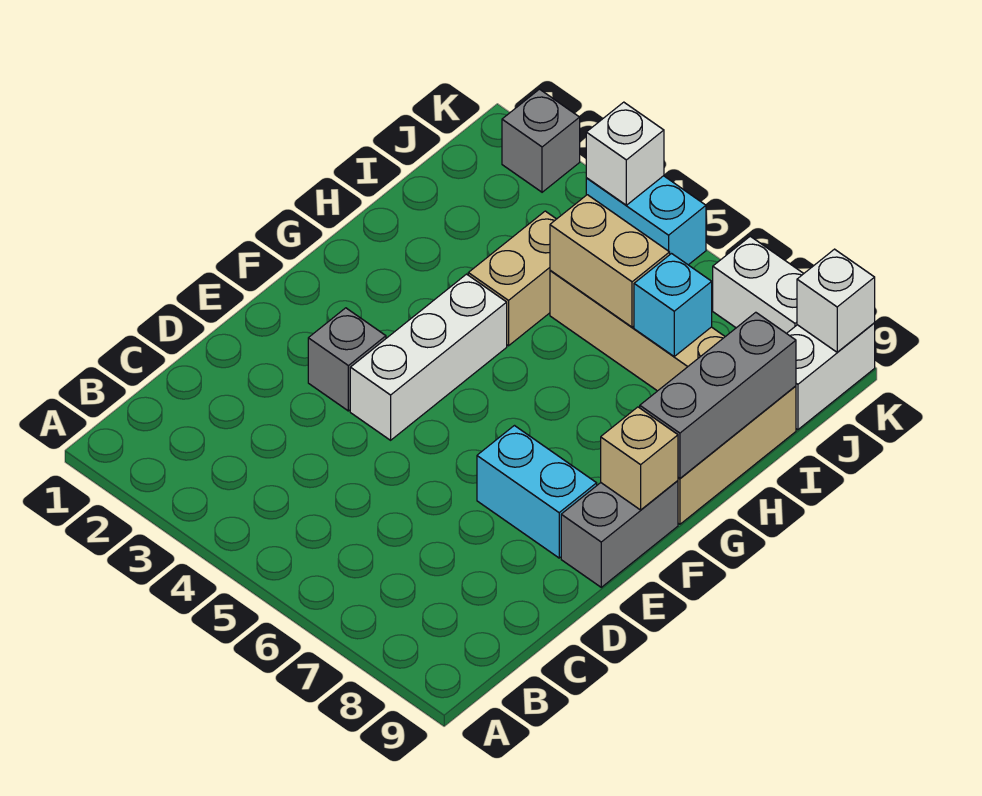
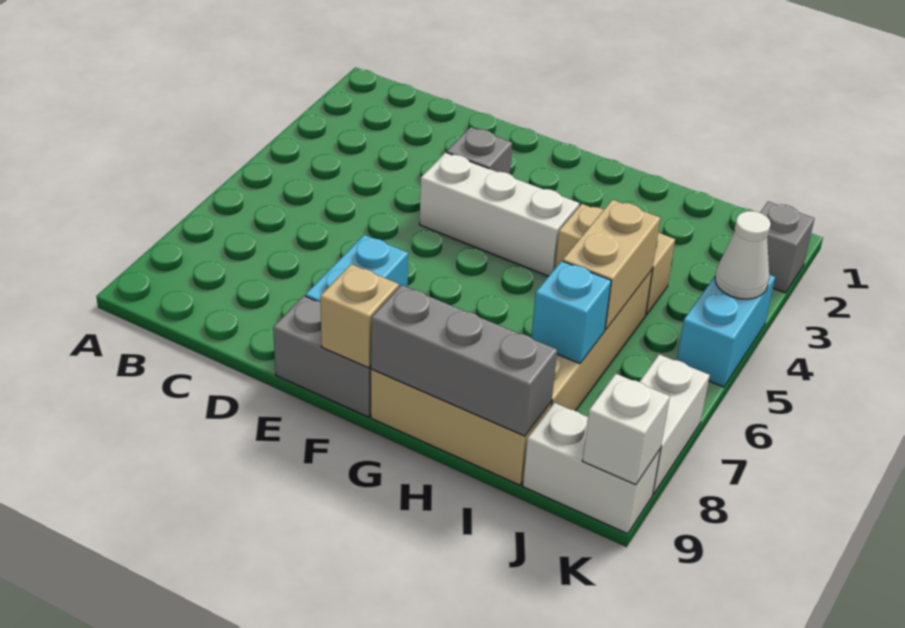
white brick K4 level 2 -> white cone K4 level 2

